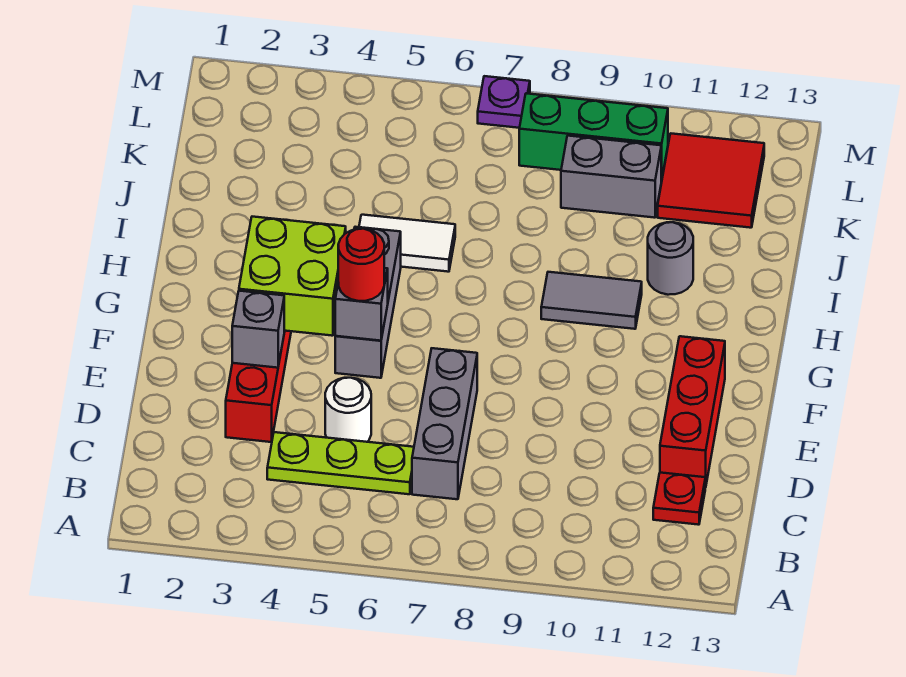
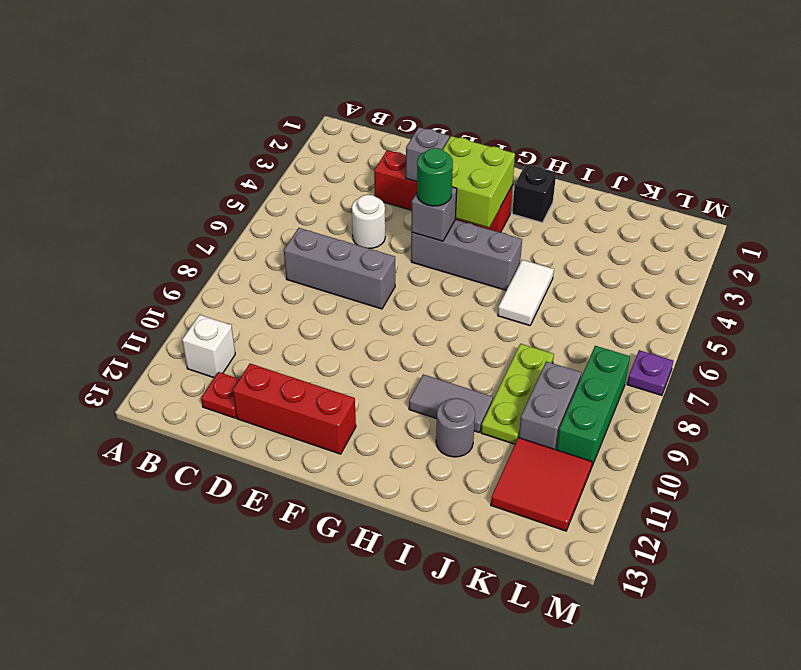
none -> white brick B11 level 1
lime plate C4:C6 level 1 -> lime plate J8:J10 level 1
red round brick F5 level 3 -> green round brick F5 level 3
none -> black brick H2 level 1
grey tile H9:H10 level 1 -> grey tile H10:I10 level 1

